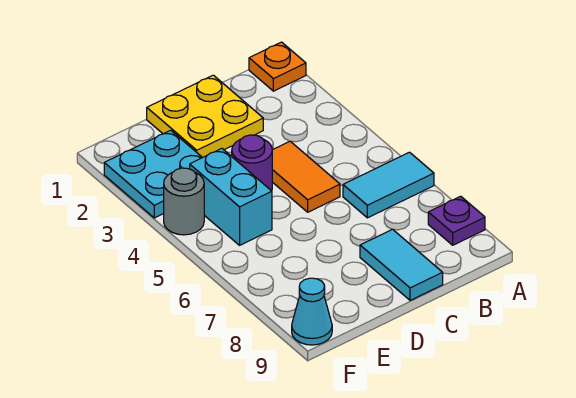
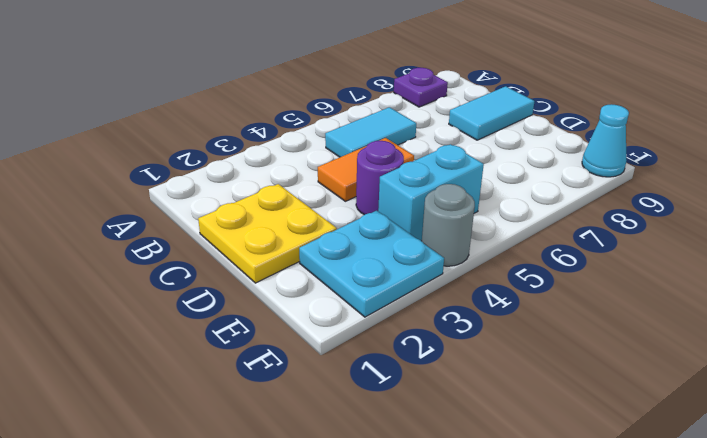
orange plate A1 level 1 -> none
cyan tile A6:B6 level 1 -> cyan tile B5:B6 level 1

